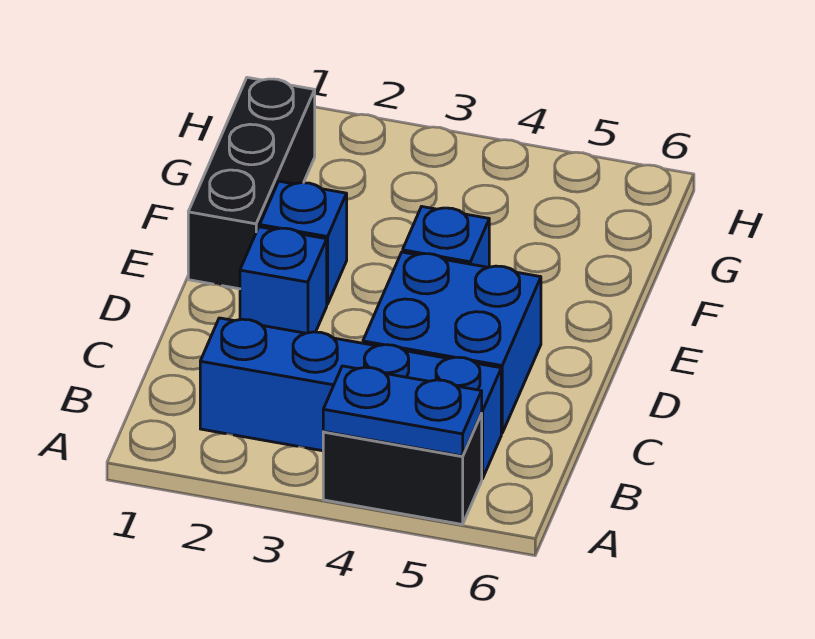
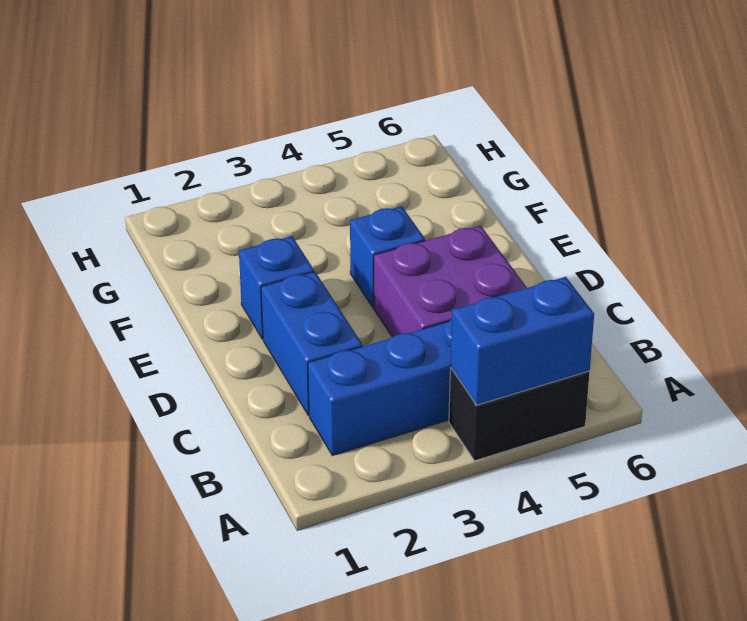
blue plate A4:A5 level 2 -> blue brick A4:A5 level 2
blue brick C4:D5 level 1 -> purple brick C4:D5 level 1
blue brick D2 level 1 -> blue brick C2:D2 level 1
black brick E1:G1 level 1 -> none

